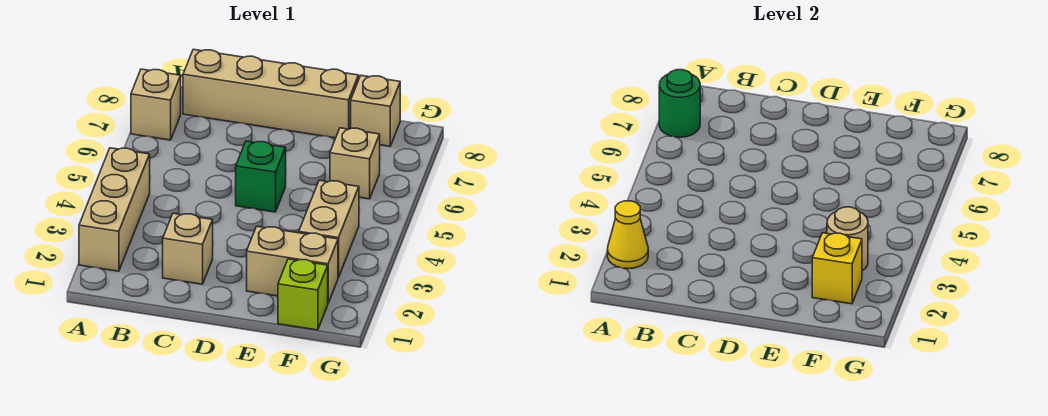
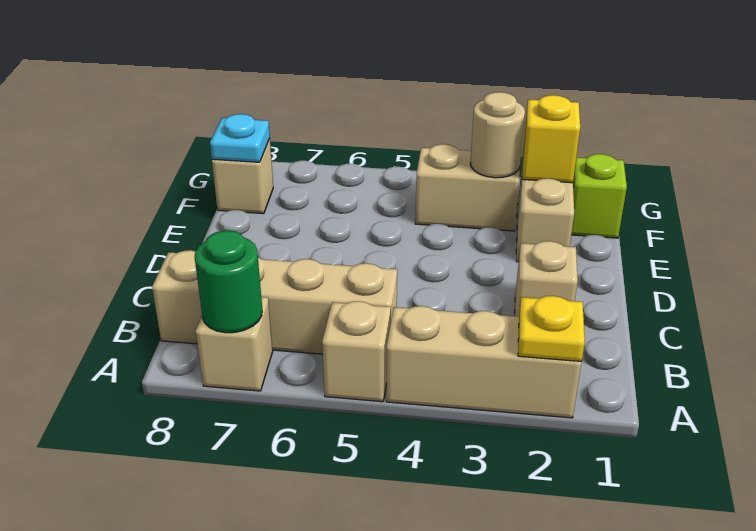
yellow cone A2 level 2 -> yellow plate A2 level 2
tan brick B8:E8 level 1 -> tan brick B5:B8 level 1
green brick D5 level 1 -> none
tan brick F6 level 1 -> tan brick A5 level 1
none -> cyan plate F8 level 2

